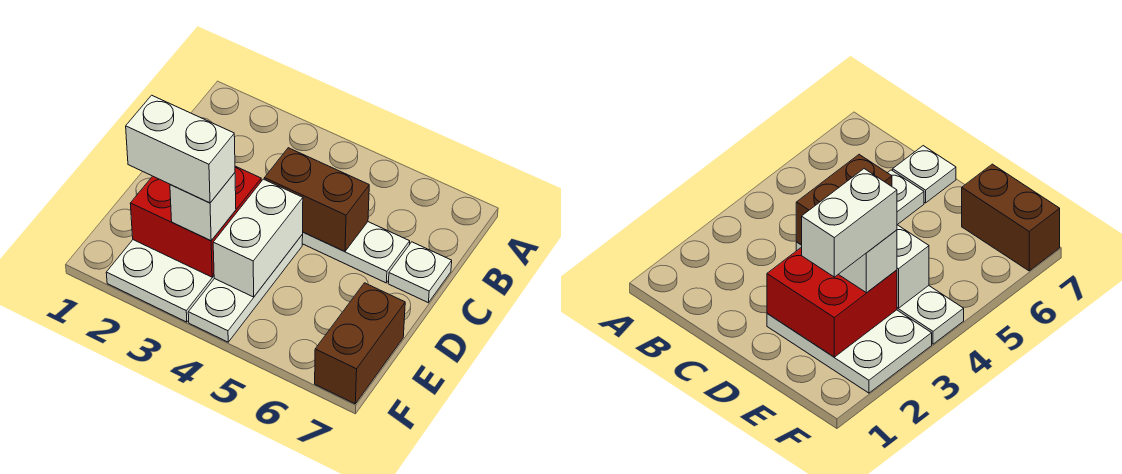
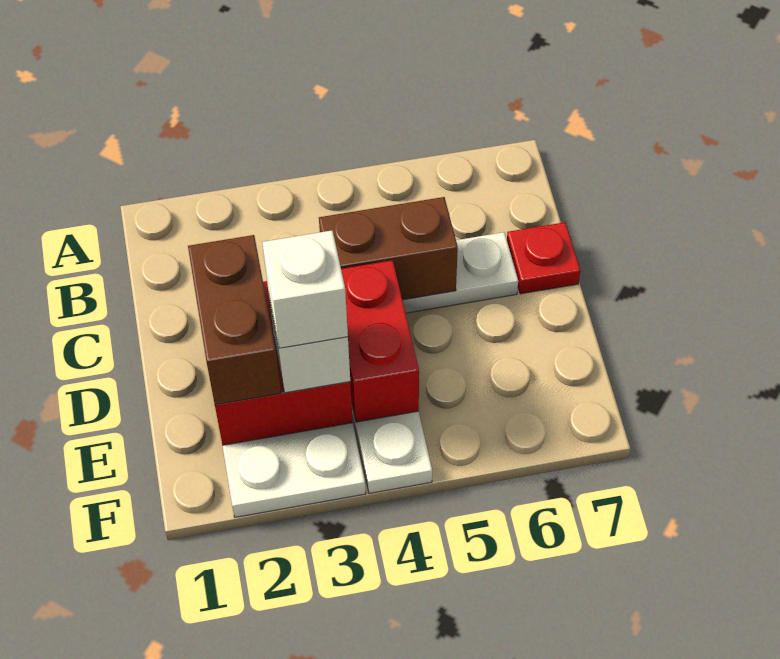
white plate C7 level 1 -> red plate C7 level 1
white brick D4:E4 level 2 -> red brick D4:E4 level 2
white brick E2:E3 level 4 -> white brick E3 level 4
brown brick E7:F7 level 1 -> brown brick D2:E2 level 3

